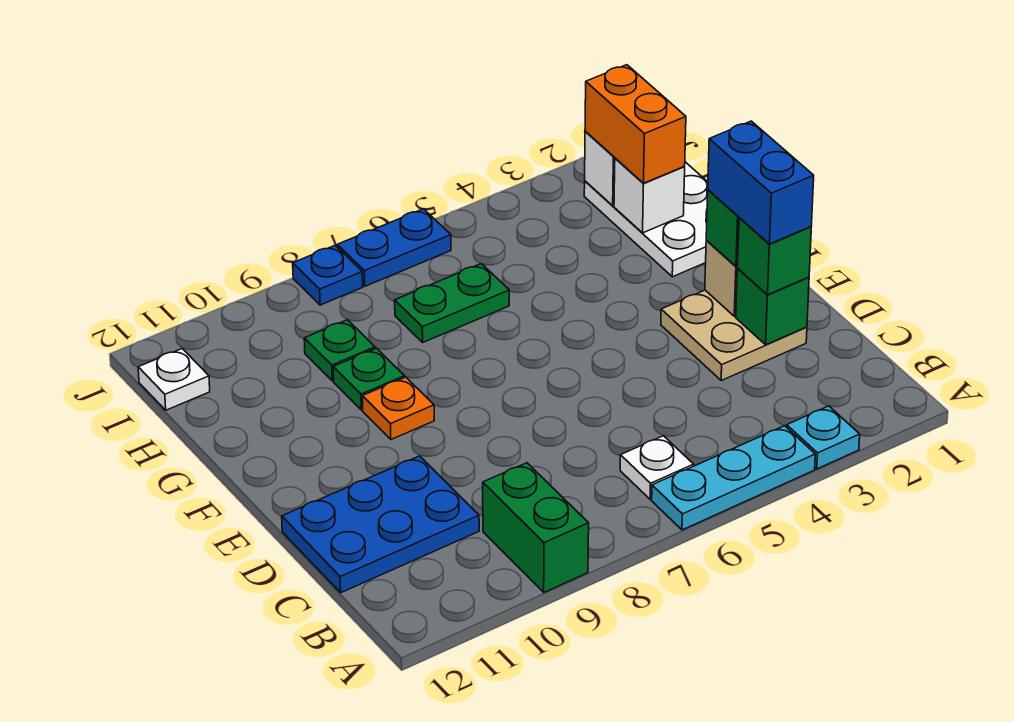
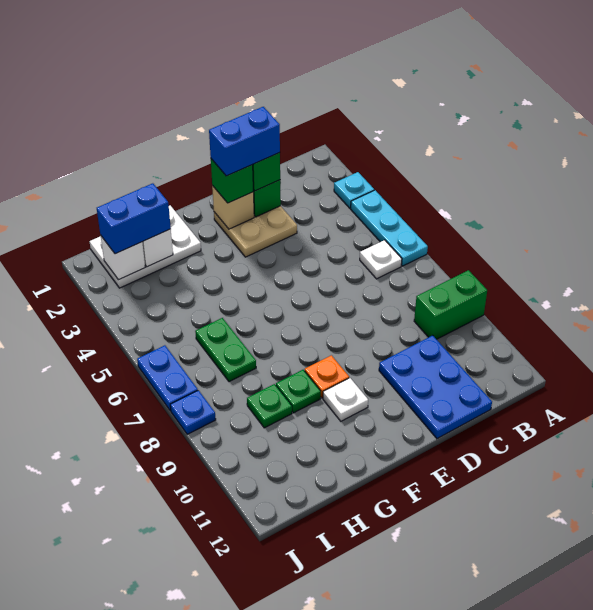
orange brick H2:I2 level 3 -> blue brick H2:I2 level 3
white plate I12 level 1 -> white plate F10 level 1

